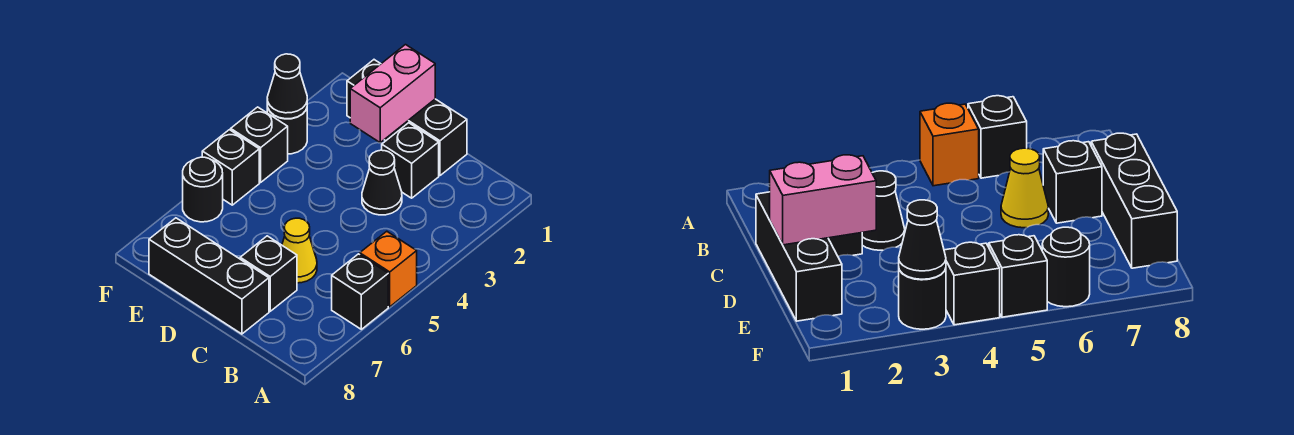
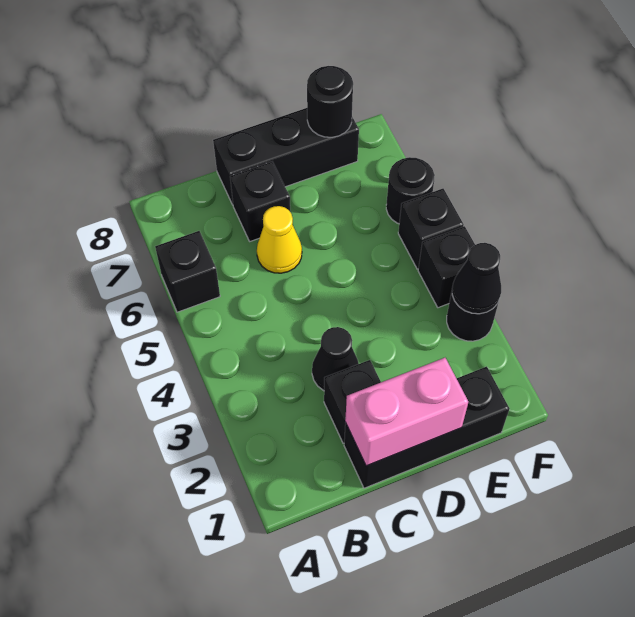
orange brick A5 level 1 -> none
pink brick D1:D2 level 2 -> pink brick C1:D1 level 2
none -> black round brick E8 level 2

